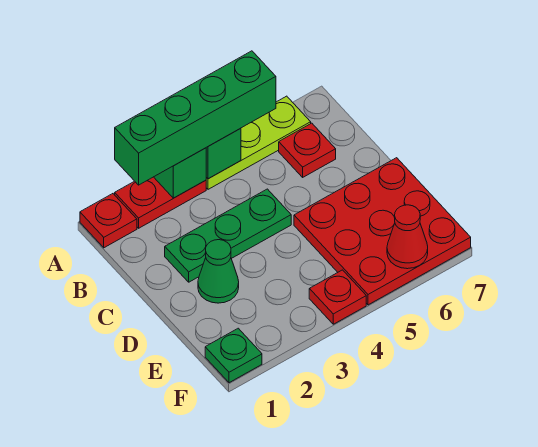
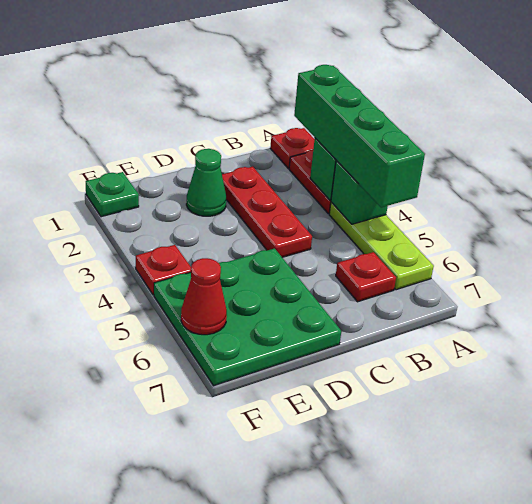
green plate C2:C4 level 1 -> red plate C2:C4 level 1
red plate D5:F7 level 1 -> green plate D5:F7 level 1

